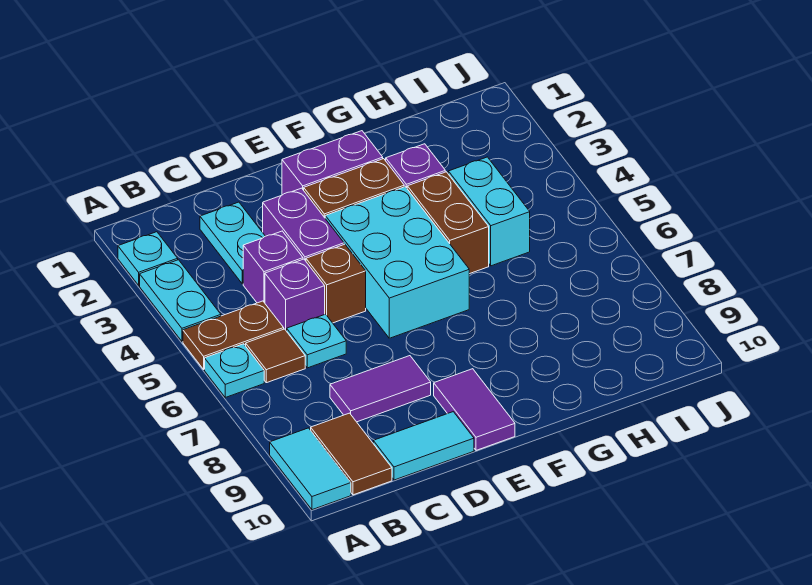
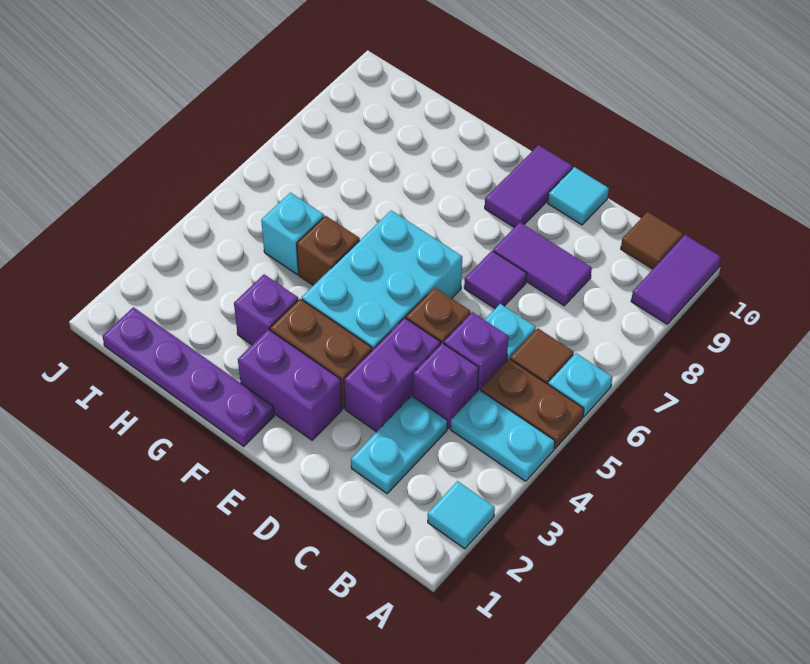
cyan plate A2 level 1 -> cyan tile A2 level 1
cyan plate A3:A4 level 1 -> cyan plate A4:B4 level 1
cyan tile A9:A10 level 1 -> purple tile A9:A10 level 1
brown tile B9:B10 level 1 -> brown tile B10 level 1
cyan tile C10:D10 level 1 -> cyan tile D10 level 1
none -> purple tile D7 level 1
none -> purple plate F1:I1 level 1
brown brick G4:G5 level 1 -> brown brick G5 level 1
cyan brick H4:H5 level 1 -> cyan brick H5 level 1

